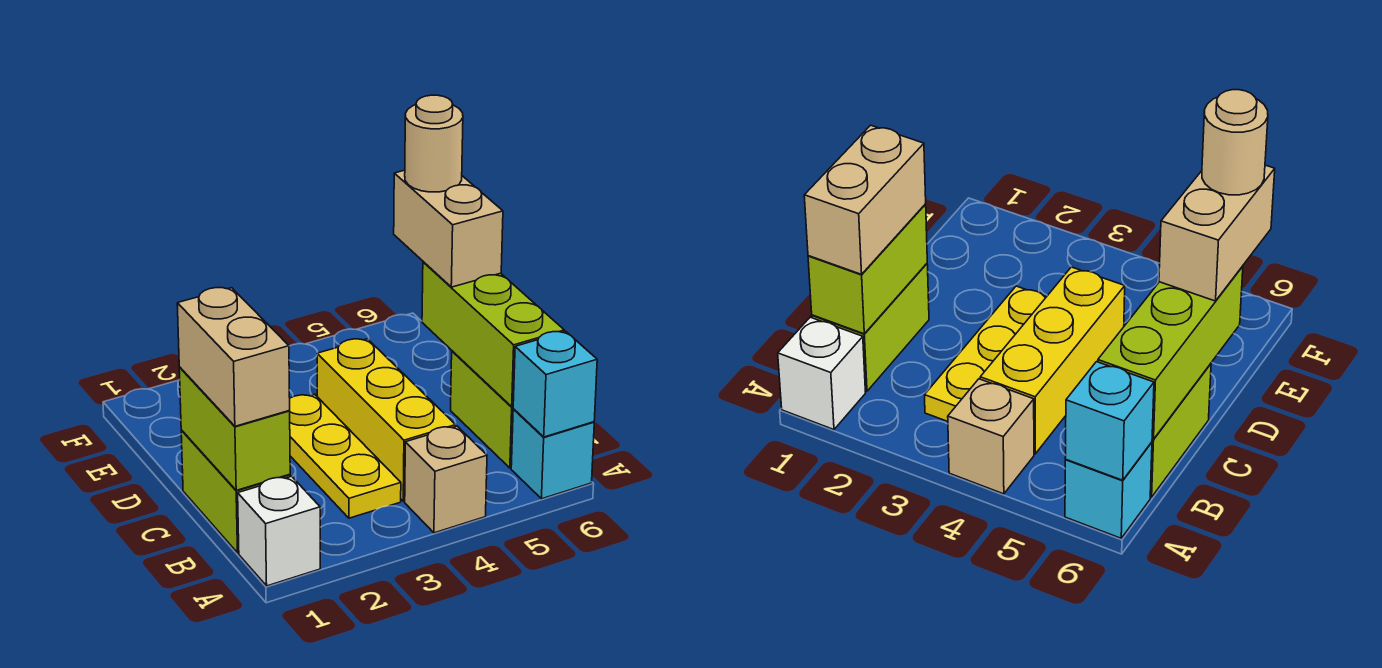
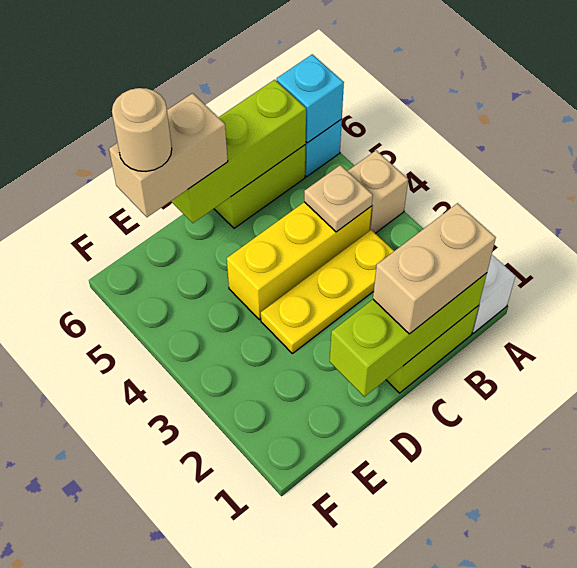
lime brick B1:C1 level 2 -> lime brick B1:D1 level 2
none -> tan plate B4 level 2

